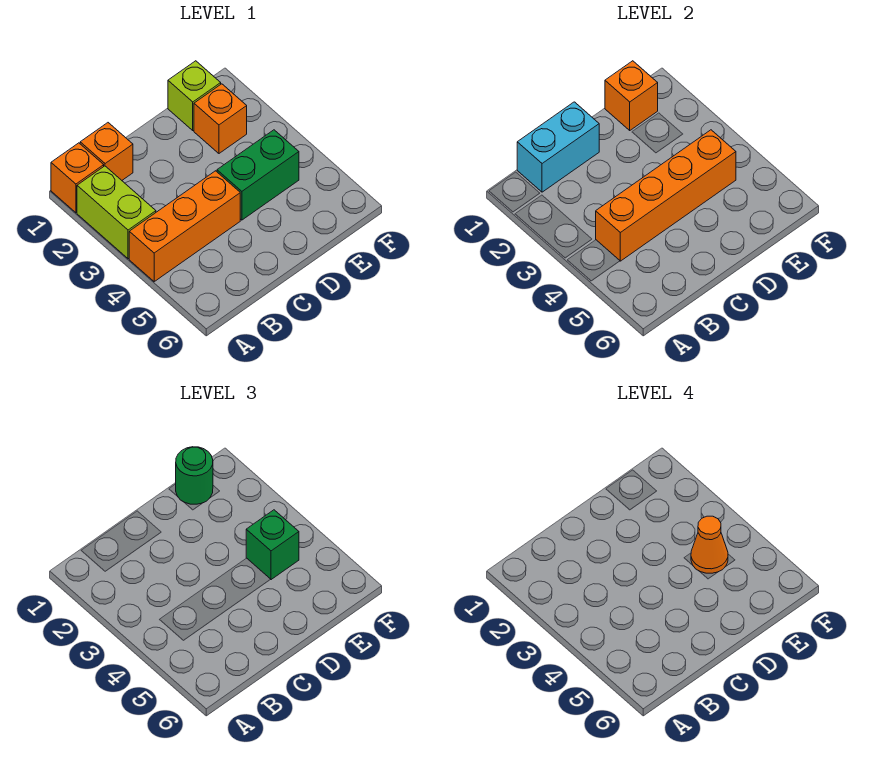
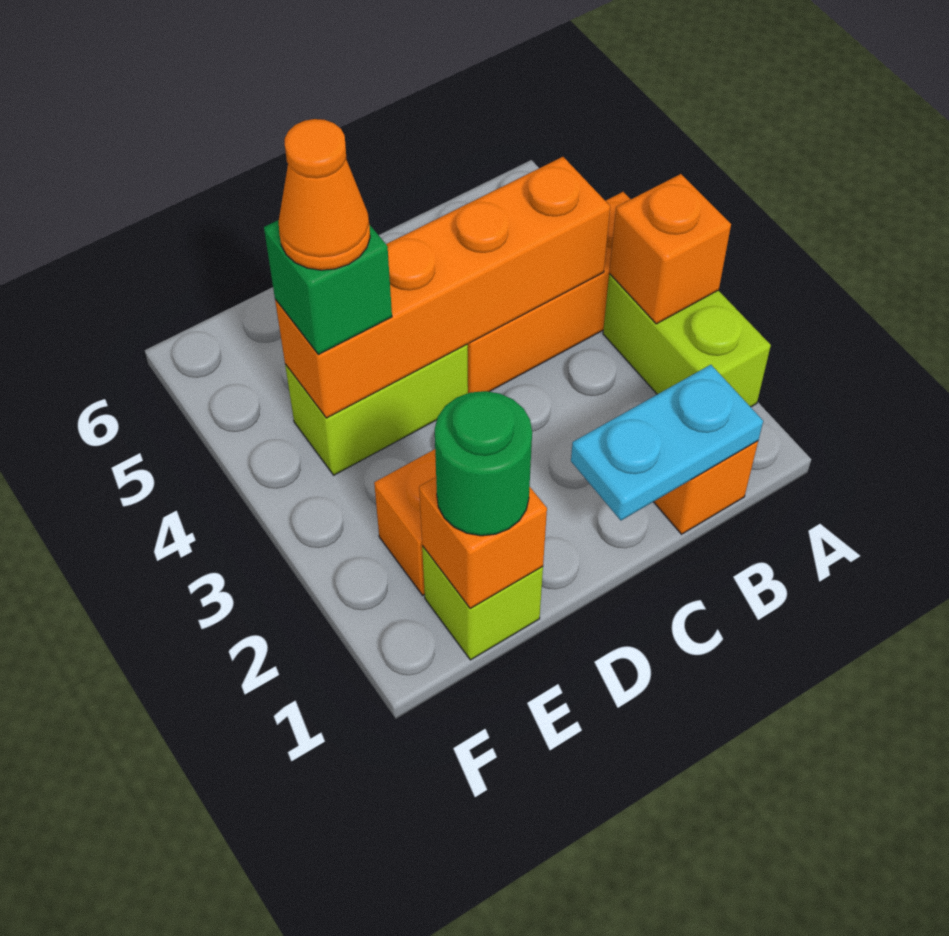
orange brick A1 level 1 -> orange brick A3 level 2
cyan brick B1:C1 level 2 -> cyan plate B1:C1 level 2
green brick D4:E4 level 1 -> lime brick D4:E4 level 1

